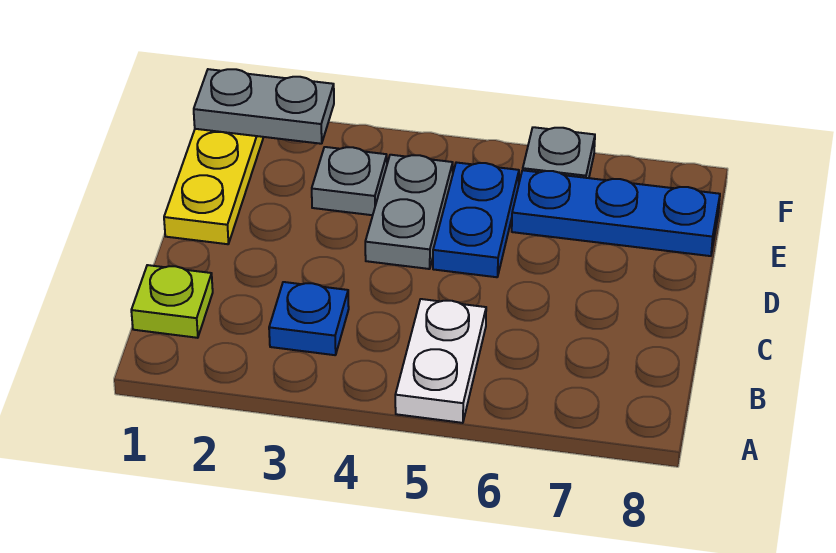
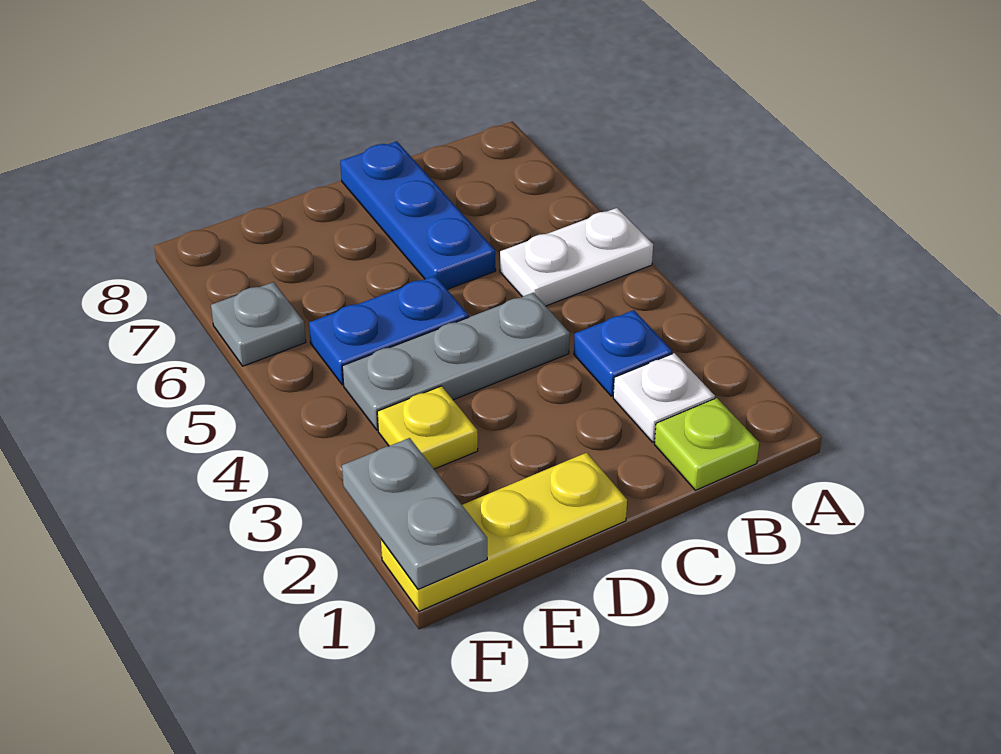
none -> white plate B2 level 1
grey plate D4:E4 level 1 -> grey plate C4:E4 level 1
grey plate E3 level 1 -> yellow plate E3 level 1
blue plate E6:E8 level 1 -> blue plate C6:C8 level 1

